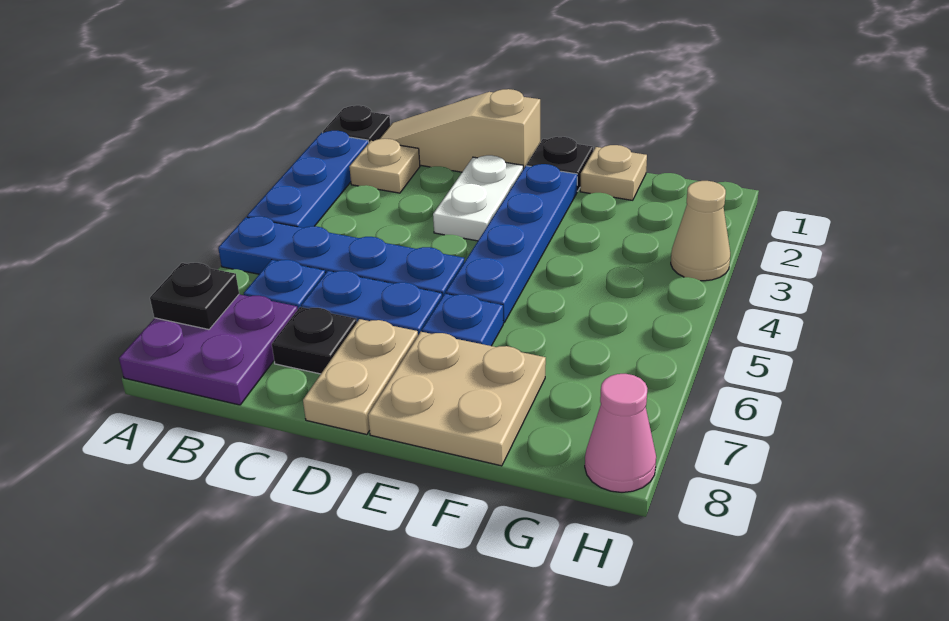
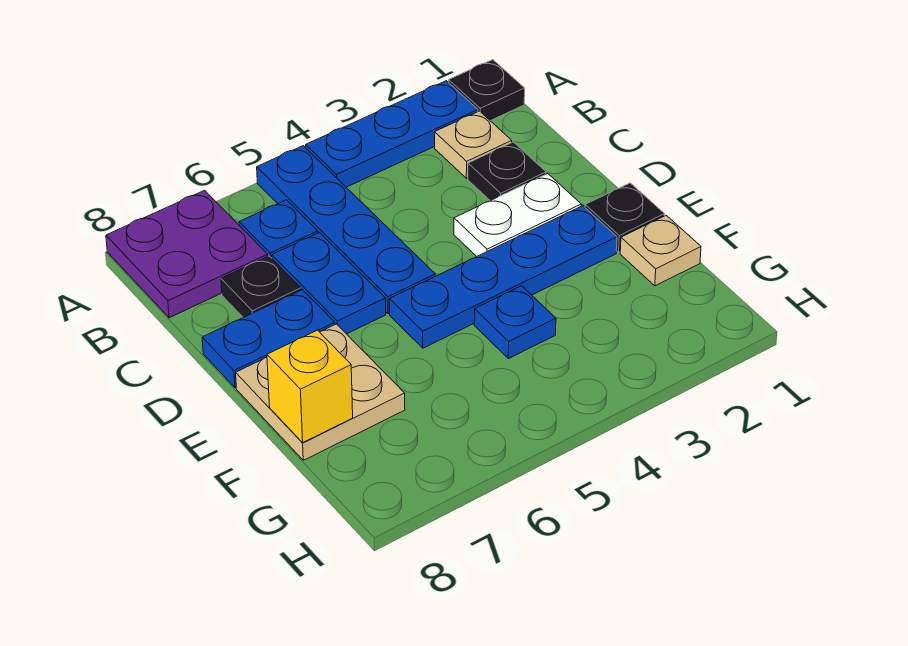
black plate A7 level 2 -> black plate C2 level 1
tan slope B1:D1 level 1 top D -> none
tan plate D7:D8 level 1 -> blue plate D7:D8 level 1
blue plate E6 level 1 -> blue plate F4 level 1
none -> yellow brick F8 level 2
tan cone H3 level 1 -> none
pink cone H8 level 1 -> none

